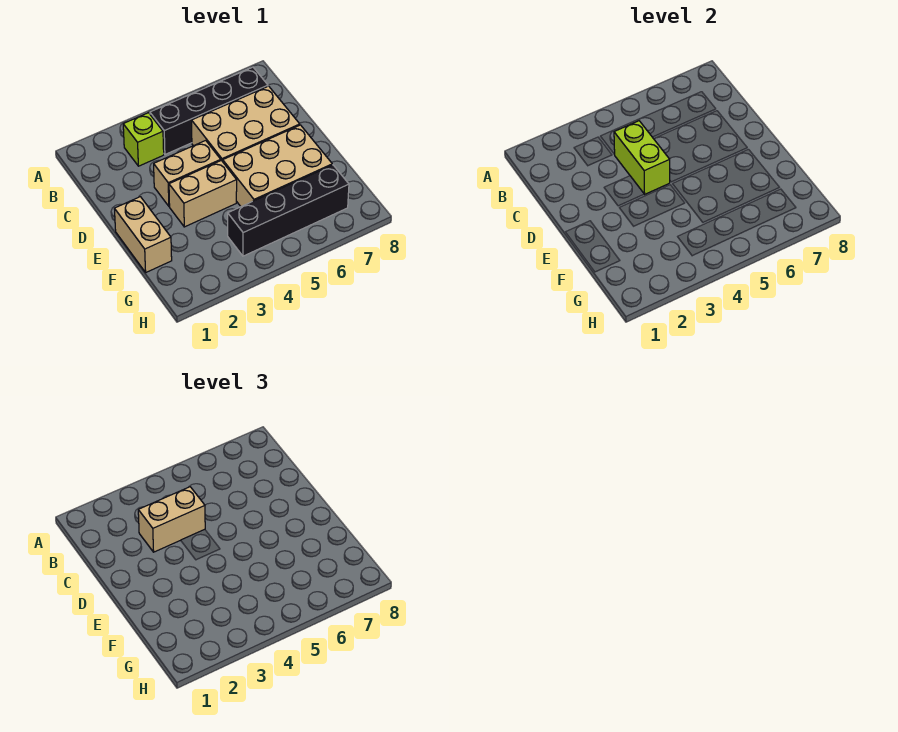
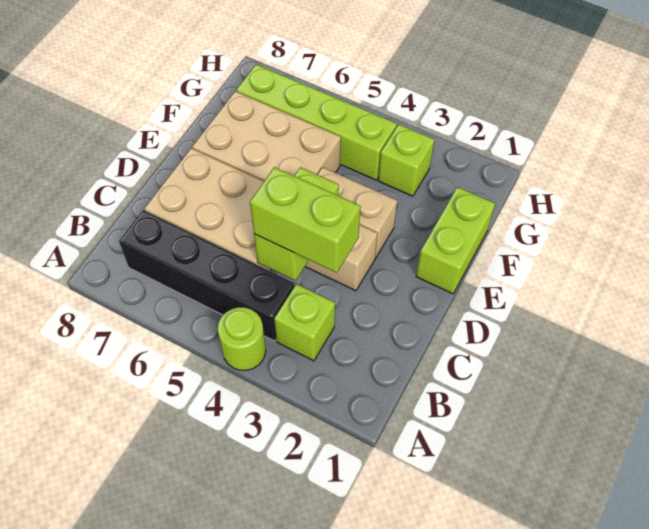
none -> lime round brick A4 level 1
tan brick C3:C4 level 3 -> lime brick C3:C4 level 3
tan brick E1:F1 level 1 -> lime brick E1:F1 level 1
none -> lime brick G3 level 1
black brick G4:G7 level 1 -> lime brick G4:G7 level 1

